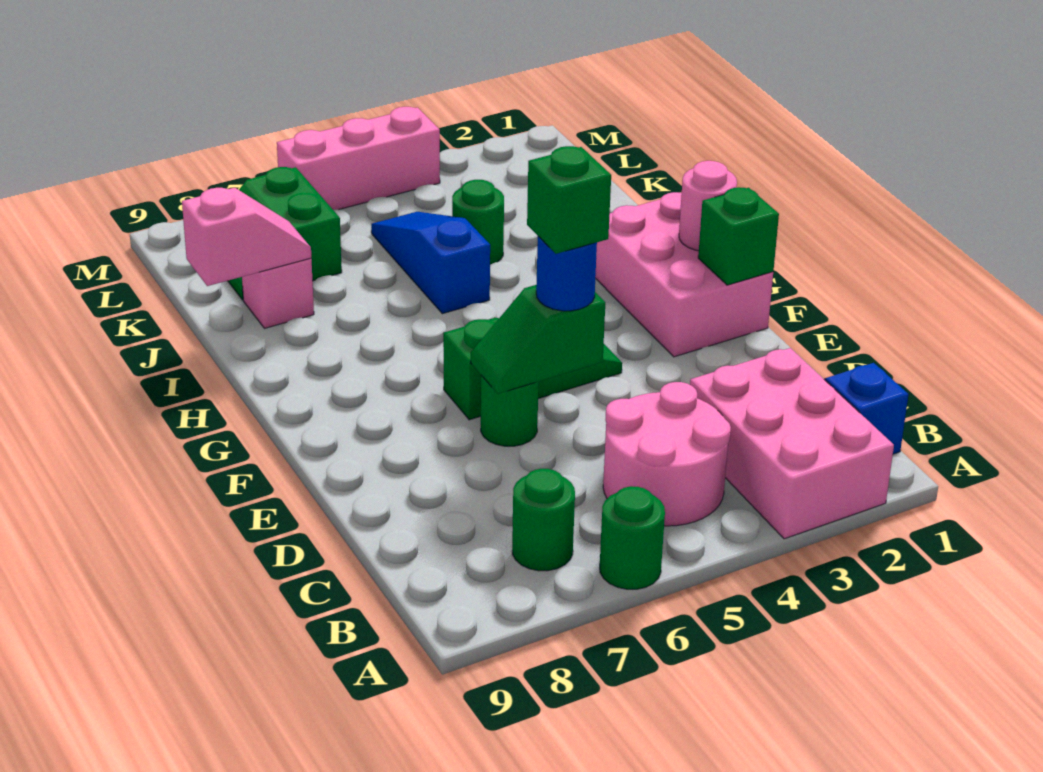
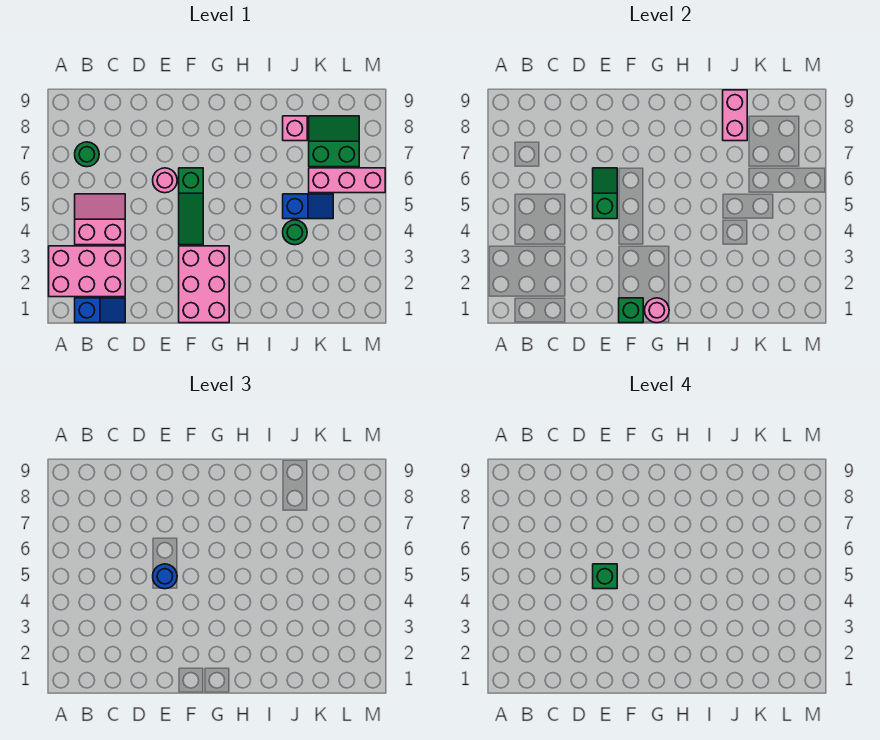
green round brick A6 level 1 -> none
pink round brick B4:C5 level 1 -> pink slope B4:C5 level 1 top 4
green round brick E6 level 1 -> pink round brick E6 level 1
pink brick F1:H2 level 1 -> pink brick F1:G3 level 1
blue slope I5:K5 level 1 top I -> blue slope J5:K5 level 1 top J
pink slope J8:J9 level 2 top 9 -> pink brick J8:J9 level 2
pink brick M4:M6 level 1 -> pink brick K6:M6 level 1

